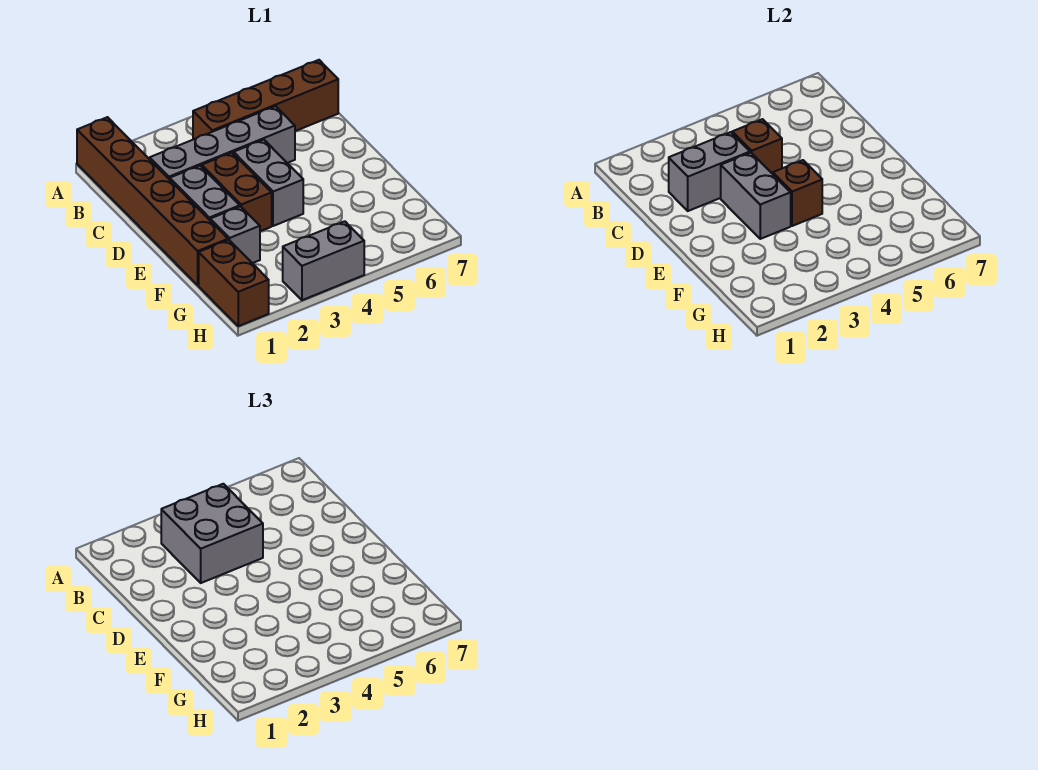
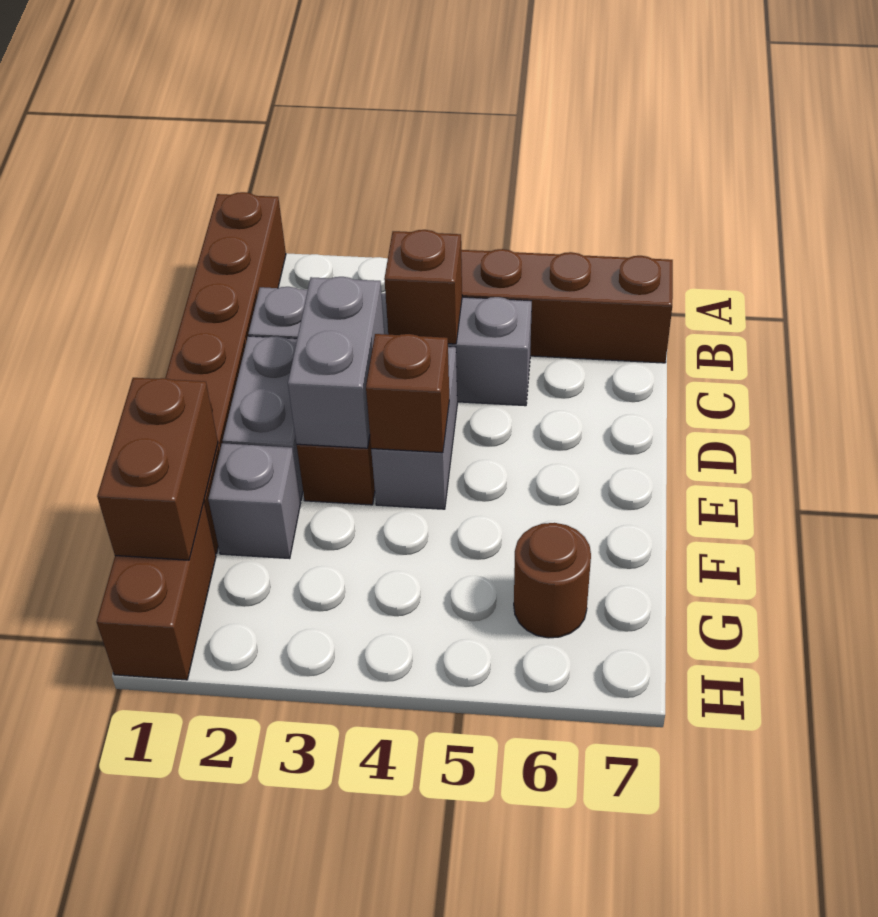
grey brick B3:C4 level 3 -> none
grey brick C2:C3 level 2 -> none
none -> brown brick F1:G1 level 2
none -> brown round brick G6 level 1
grey brick H3:H4 level 1 -> none

